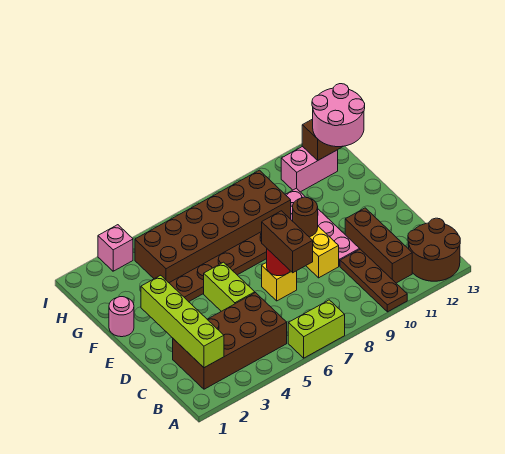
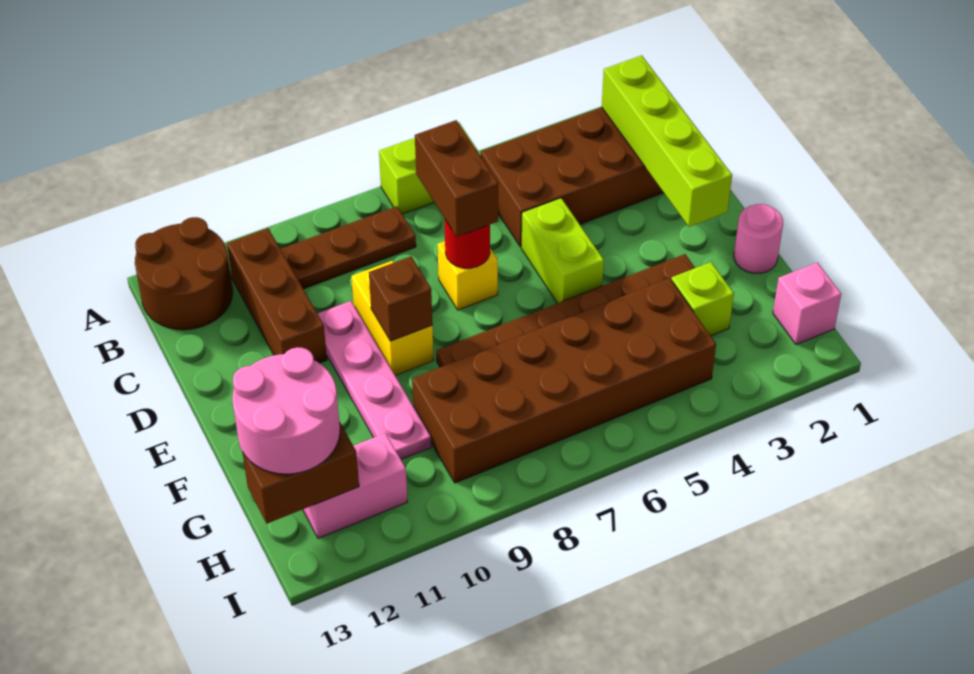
brown plate A10:C10 level 1 -> brown plate B8:B10 level 1
brown round brick E9 level 2 -> brown brick E9 level 2
none -> lime brick G3 level 1
pink brick I3 level 1 -> pink brick H1 level 1

